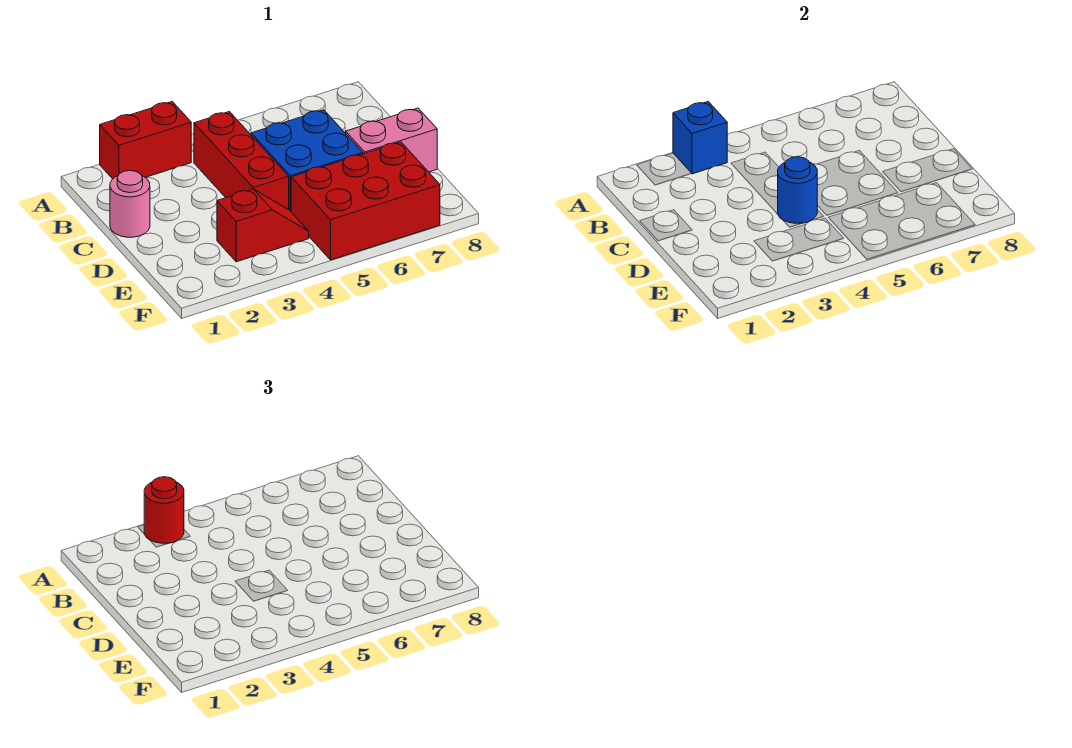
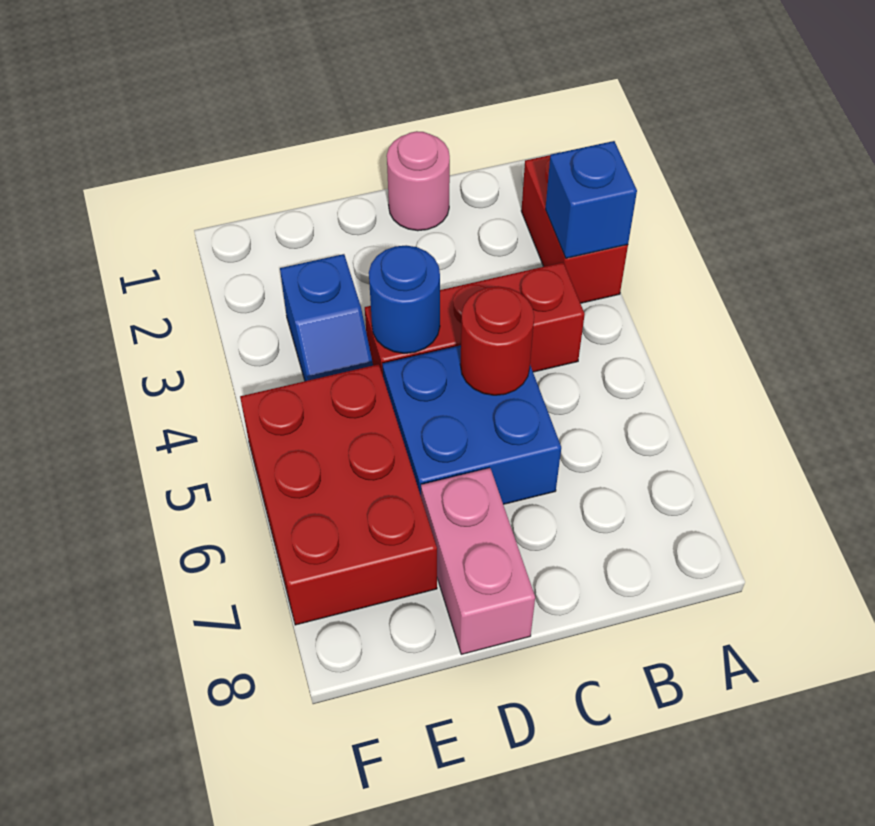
red round brick A3 level 3 -> red round brick C5 level 2
red slope E3:E4 level 1 top 3 -> blue slope E3:E4 level 1 top 3

